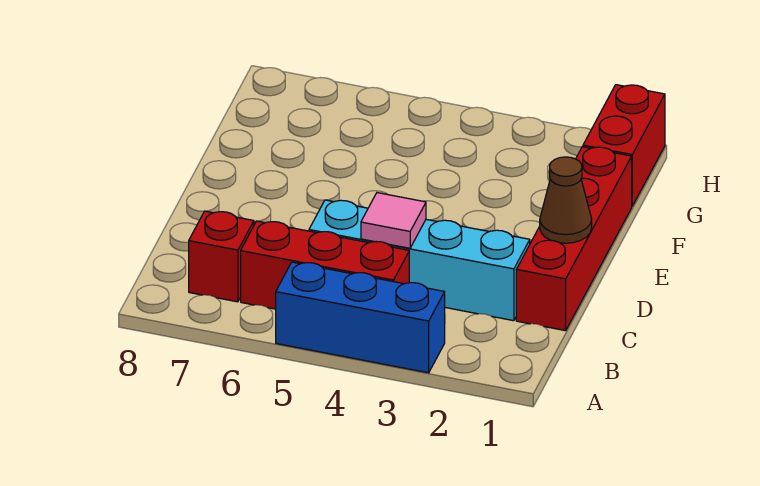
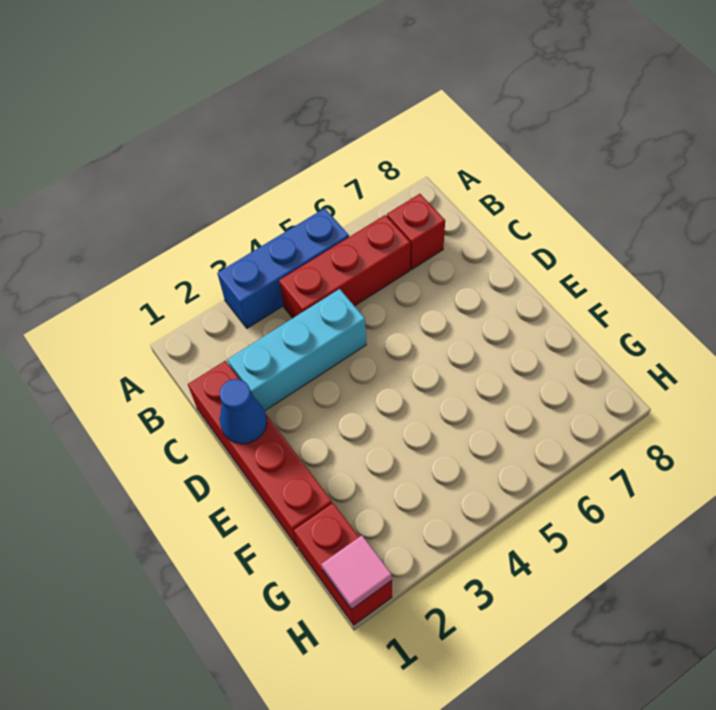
cyan brick C2:C5 level 1 -> cyan brick C2:C4 level 1
pink tile C4 level 2 -> pink tile H1 level 2
brown cone D1 level 2 -> blue cone D1 level 2

